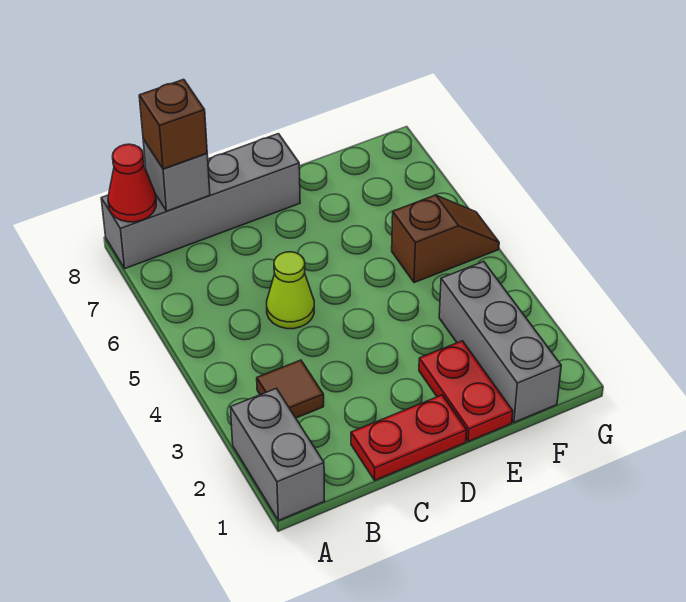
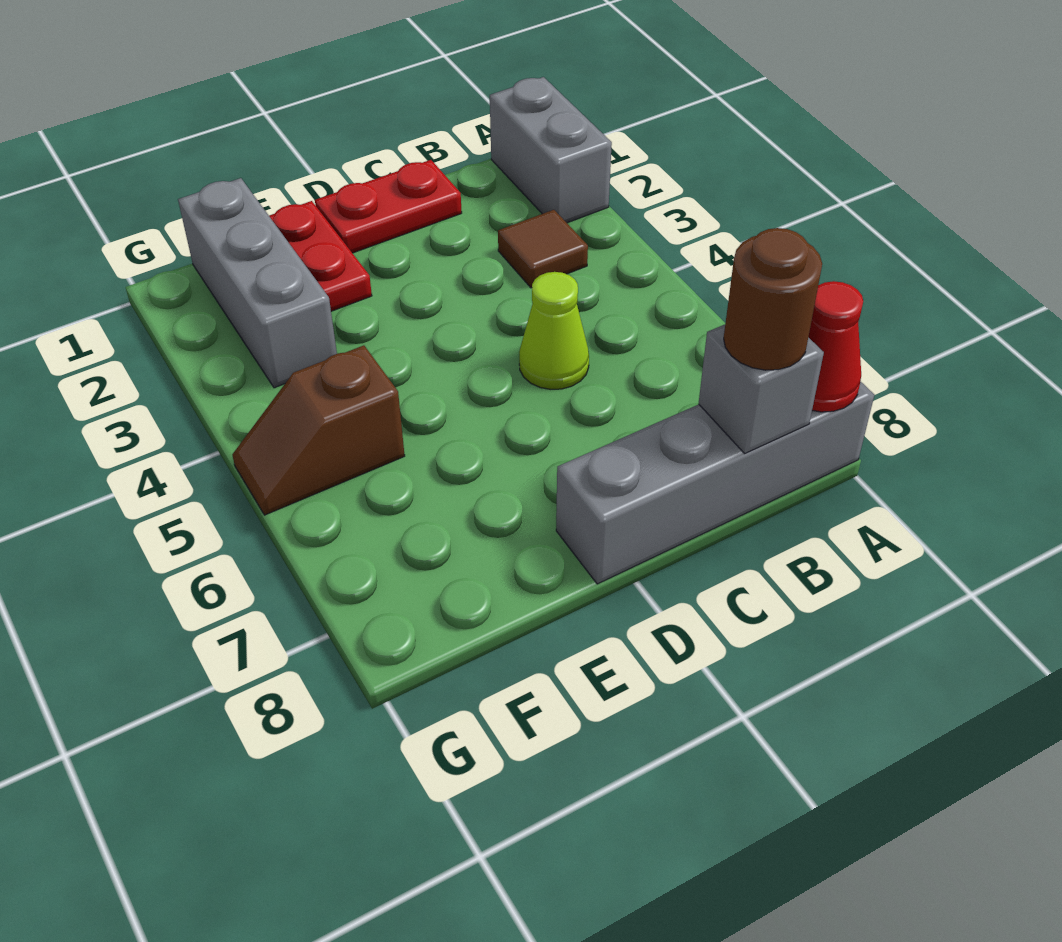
brown brick B8 level 3 -> brown round brick B8 level 3

